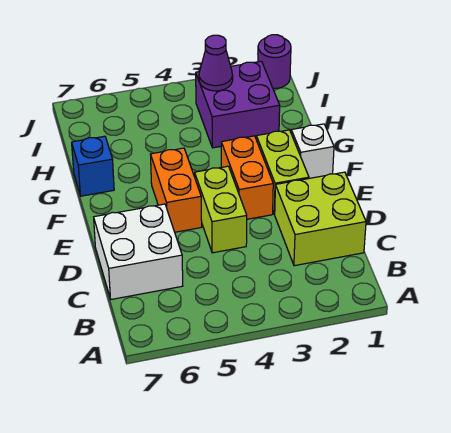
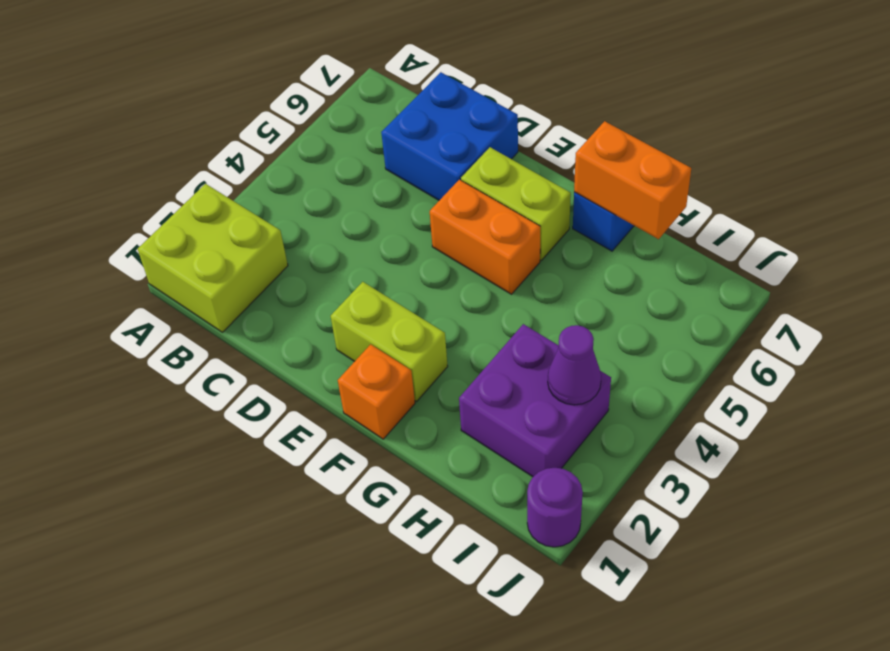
lime brick C1:D2 level 1 -> lime brick A1:B2 level 1
white brick C6:D7 level 1 -> blue brick C6:D7 level 1
lime brick D4:E4 level 1 -> lime brick E6:F6 level 1
orange brick E3:F3 level 1 -> orange brick G7:H7 level 2
white brick F1 level 1 -> orange brick F1 level 1

